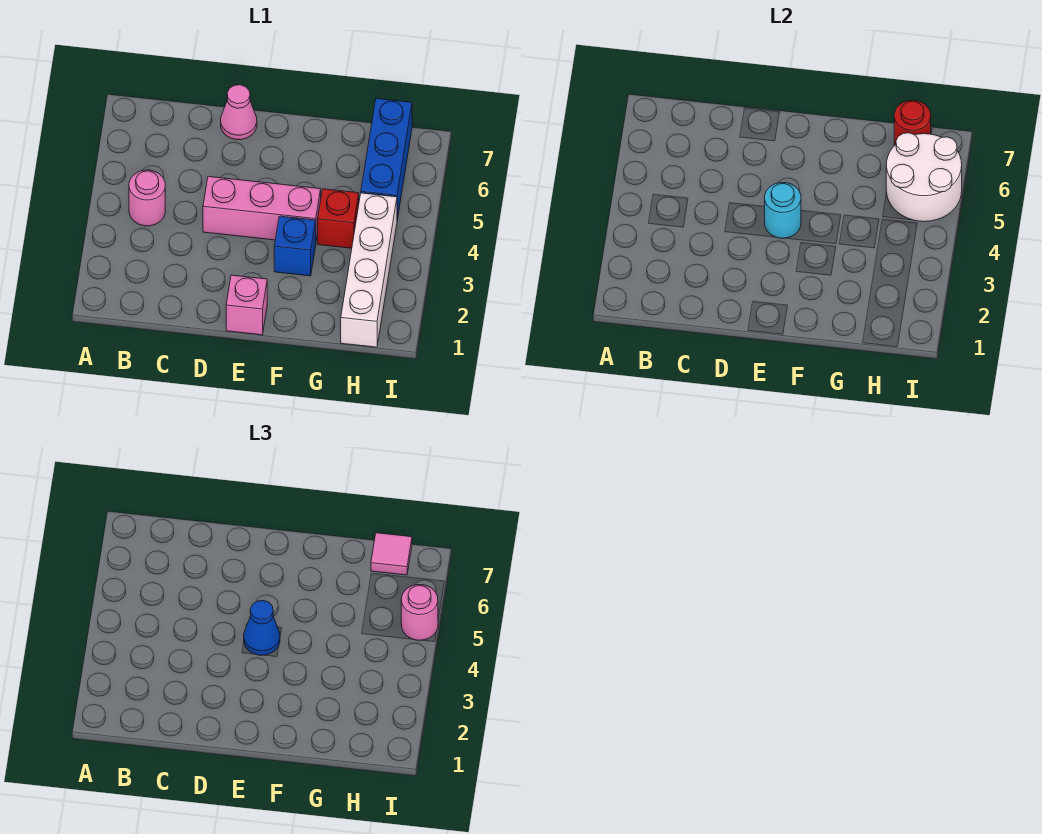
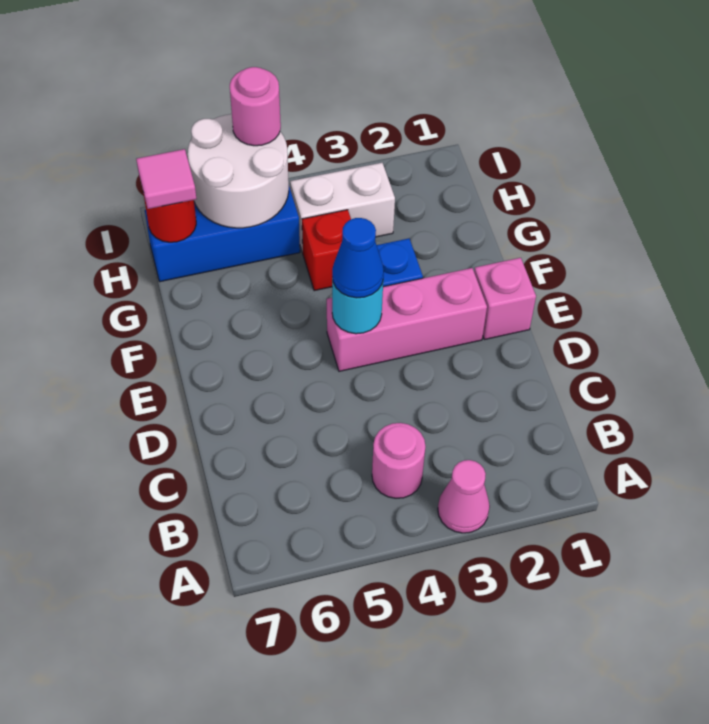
pink brick D4:F4 level 1 -> pink brick E2:E4 level 1
pink cone D7 level 1 -> pink cone A3 level 1
white brick H1:H4 level 1 -> white brick H3:H4 level 1

